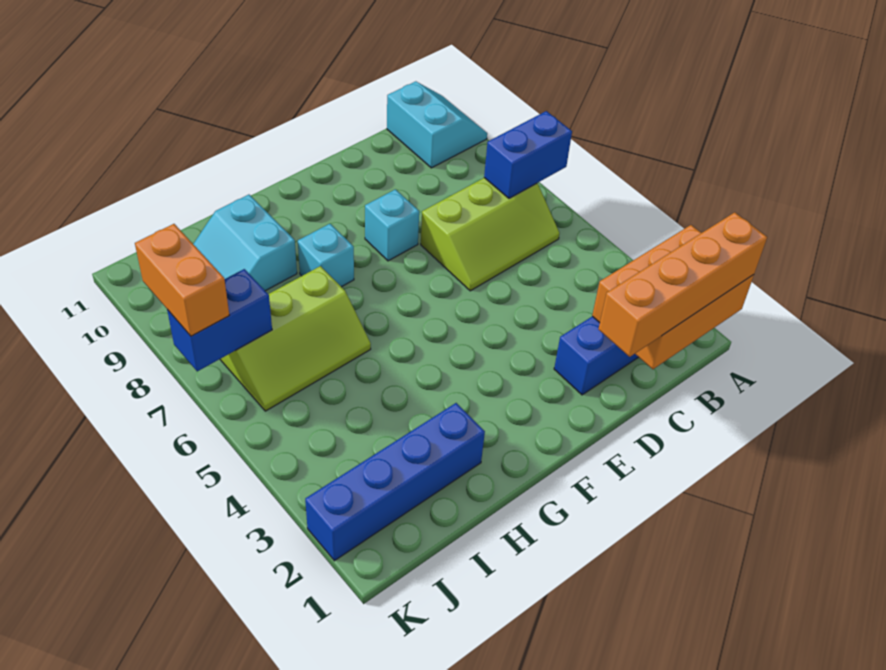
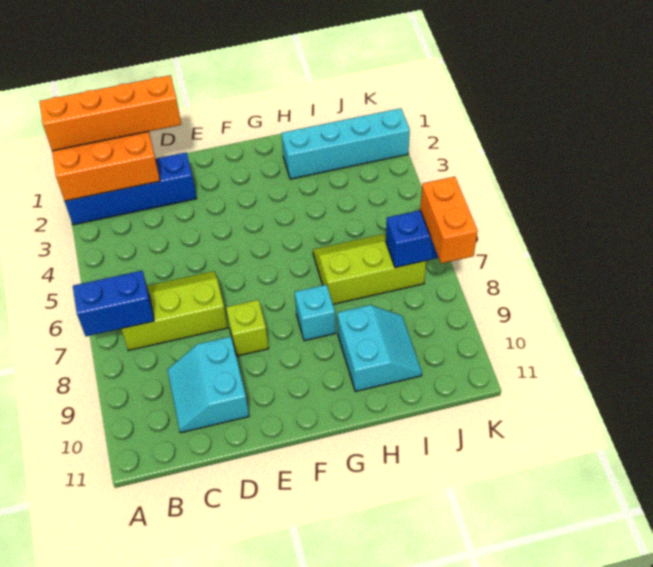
cyan slope A10:B11 level 1 top B -> cyan slope C9:D10 level 1 top D
cyan brick E8 level 1 -> lime brick E8 level 1
blue brick H2:K2 level 1 -> cyan brick H2:K2 level 1

